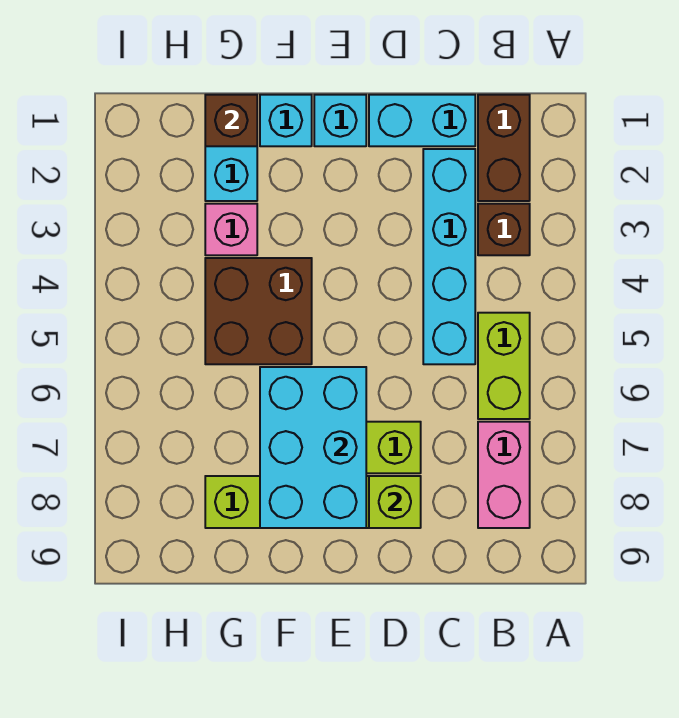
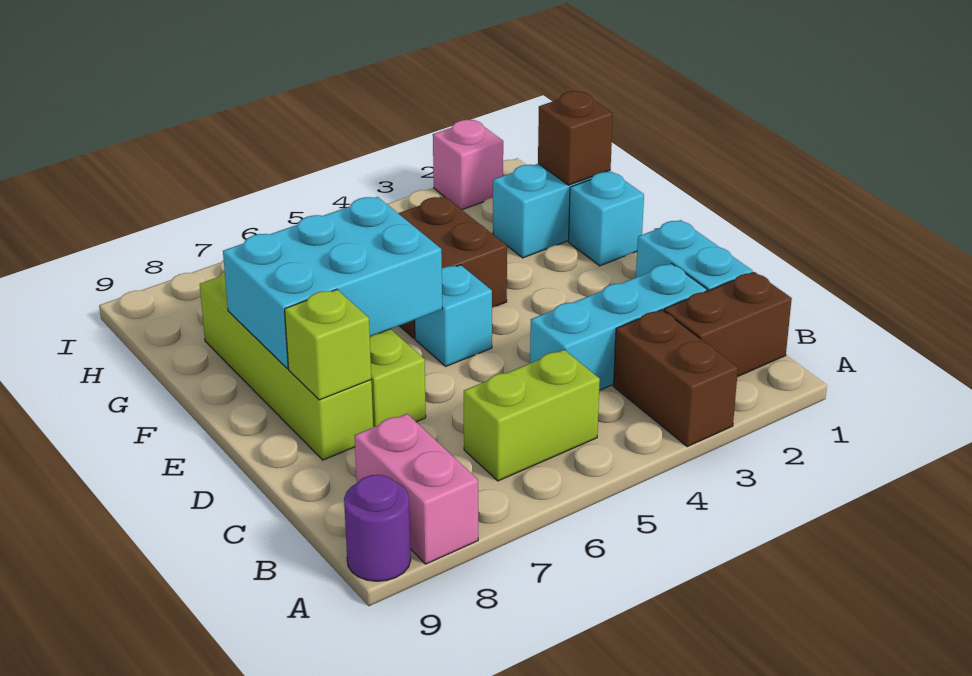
none -> purple round brick A9 level 1
brown brick B3 level 1 -> brown brick A3:B3 level 1
pink brick B7:B8 level 1 -> pink brick A8:B8 level 1
cyan brick C2:C5 level 1 -> cyan brick C2:C4 level 1
cyan brick E1 level 1 -> cyan brick E5 level 1
pink brick G3 level 1 -> pink brick I2 level 1

